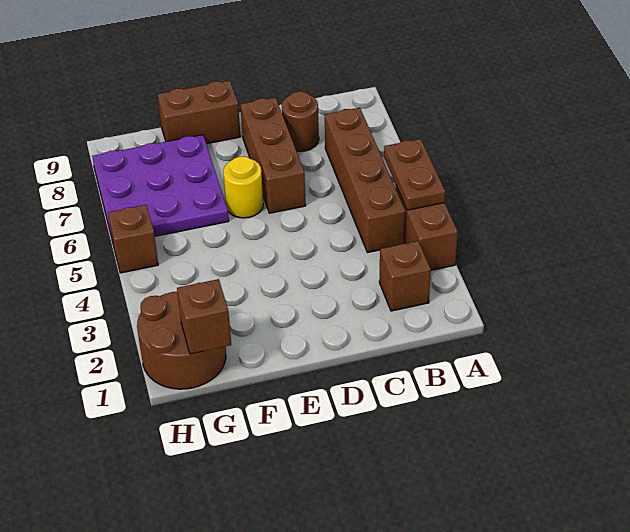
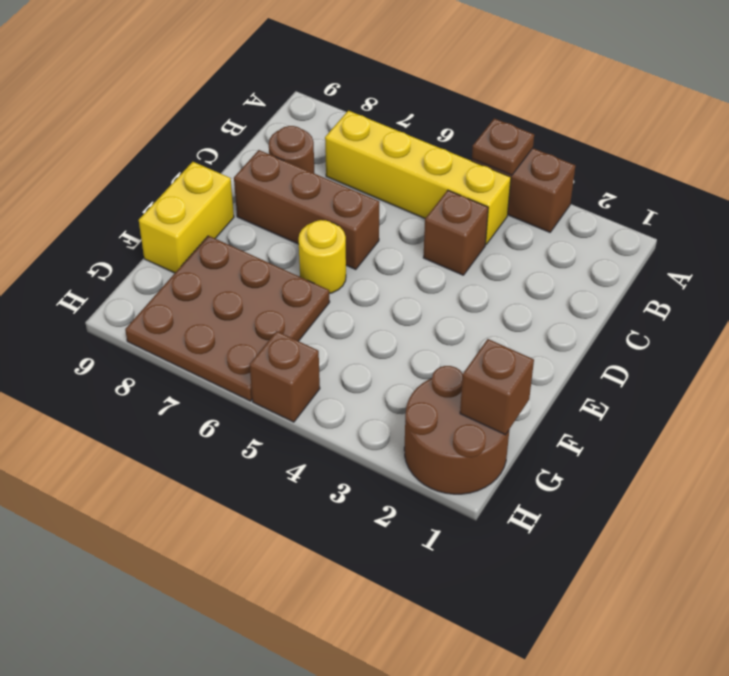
brown plate A4:A5 level 2 -> brown plate A4 level 2
brown brick B2 level 1 -> brown brick C4 level 1
brown brick B4:B7 level 1 -> yellow brick B4:B7 level 1
brown brick E9:F9 level 1 -> yellow brick E9:F9 level 1
purple plate F6:H8 level 1 -> brown plate F6:H8 level 1

